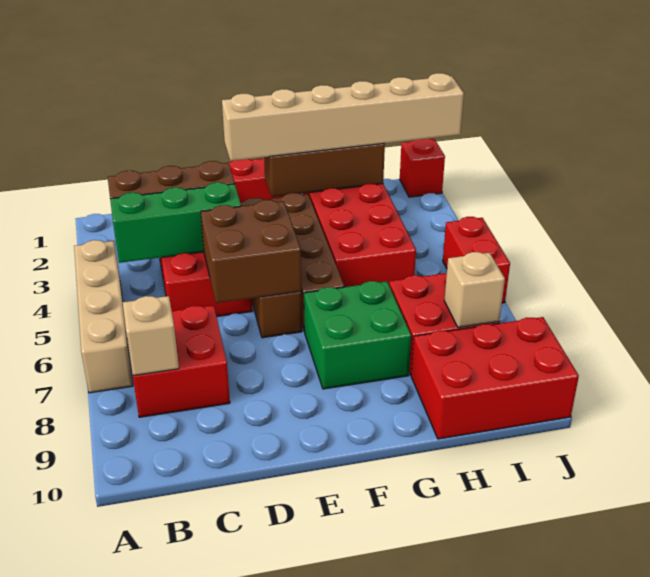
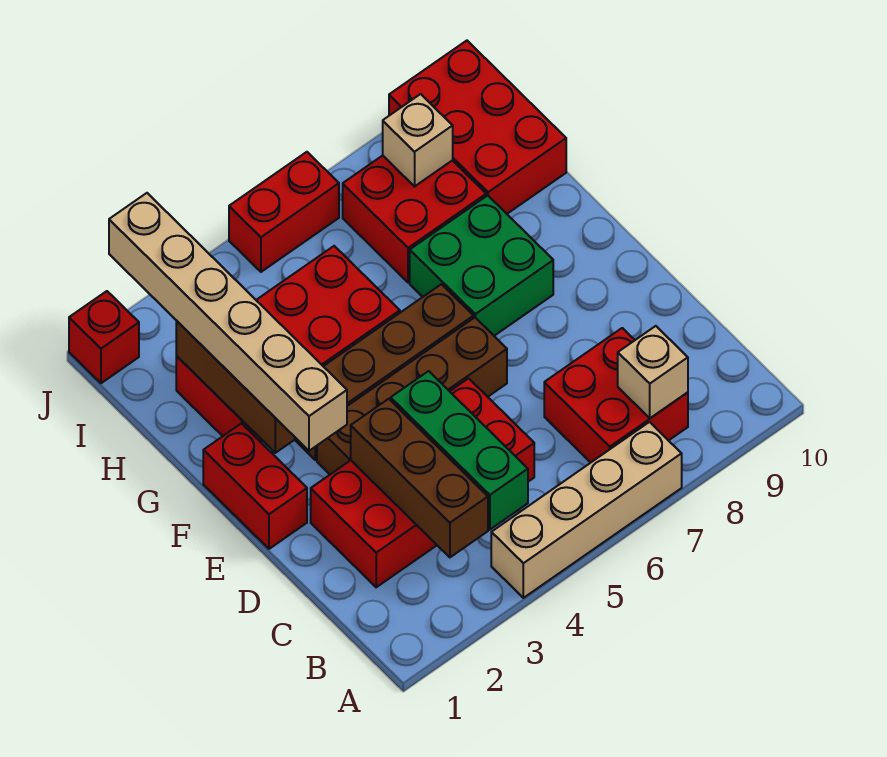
brown brick D5:E6 level 2 -> none

